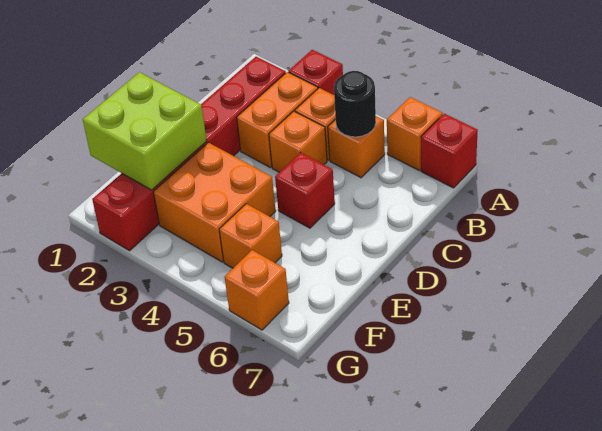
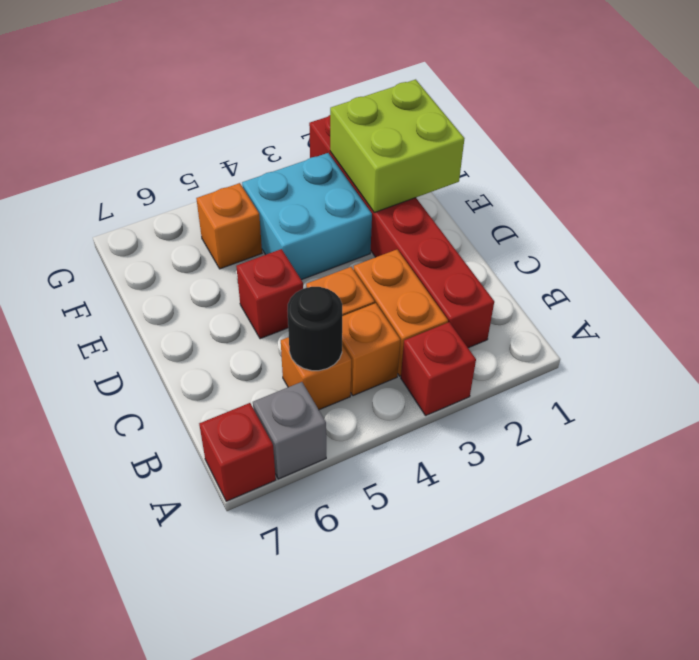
orange brick A6 level 1 -> grey brick A6 level 1
orange brick E3:F4 level 1 -> cyan brick E3:F4 level 1
orange brick G6 level 1 -> none

